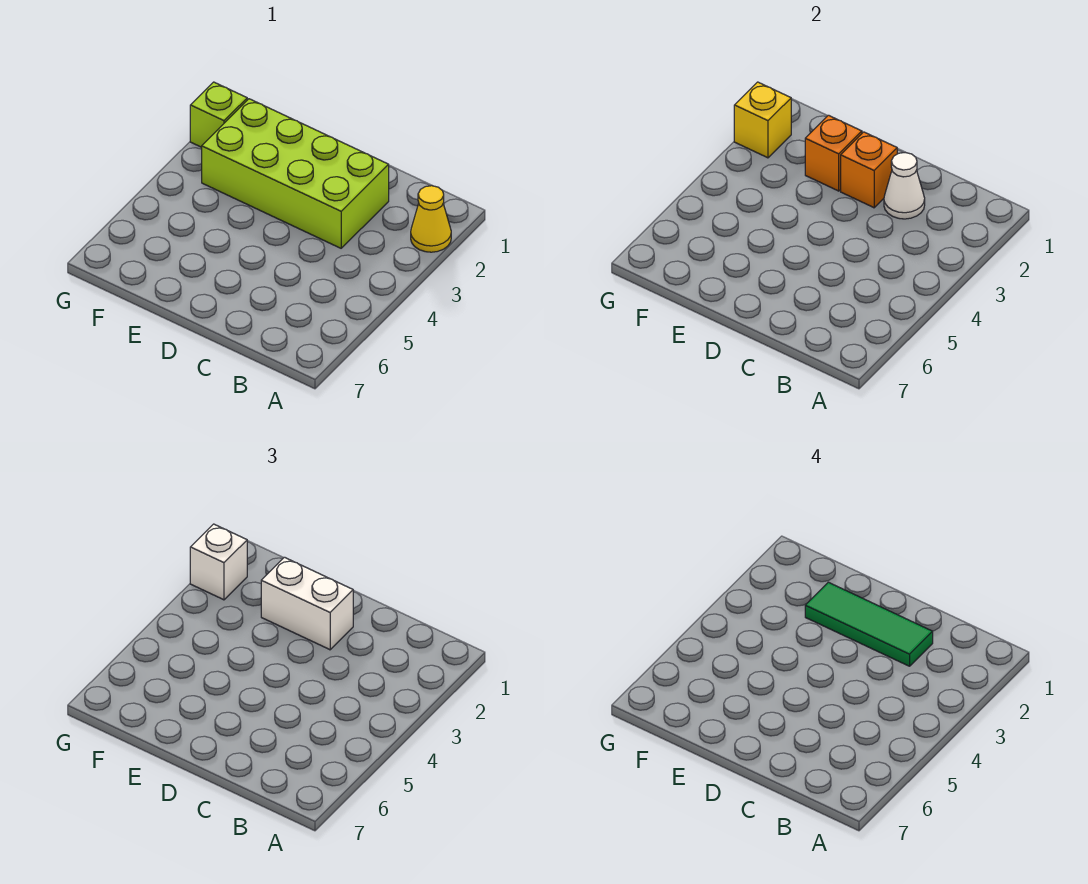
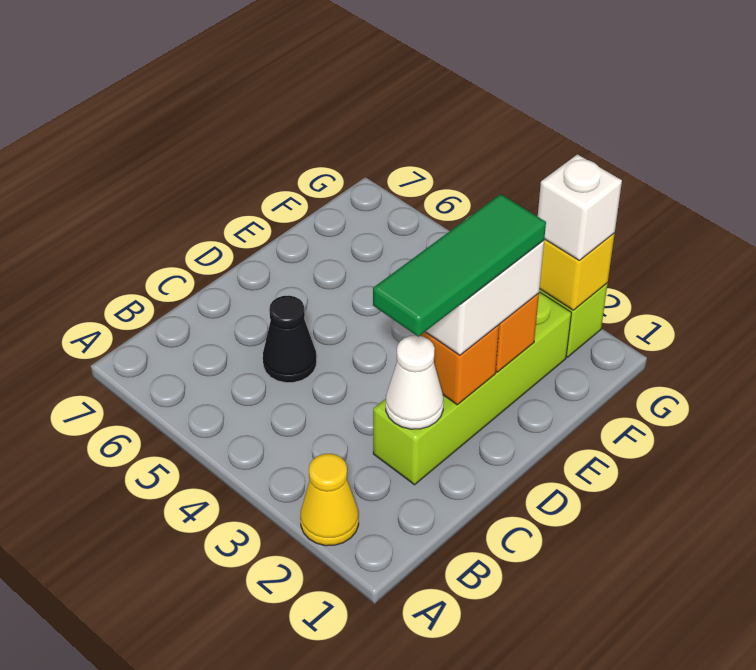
lime brick C2:F3 level 1 -> lime brick C2:F2 level 1
none -> black cone C5 level 1

